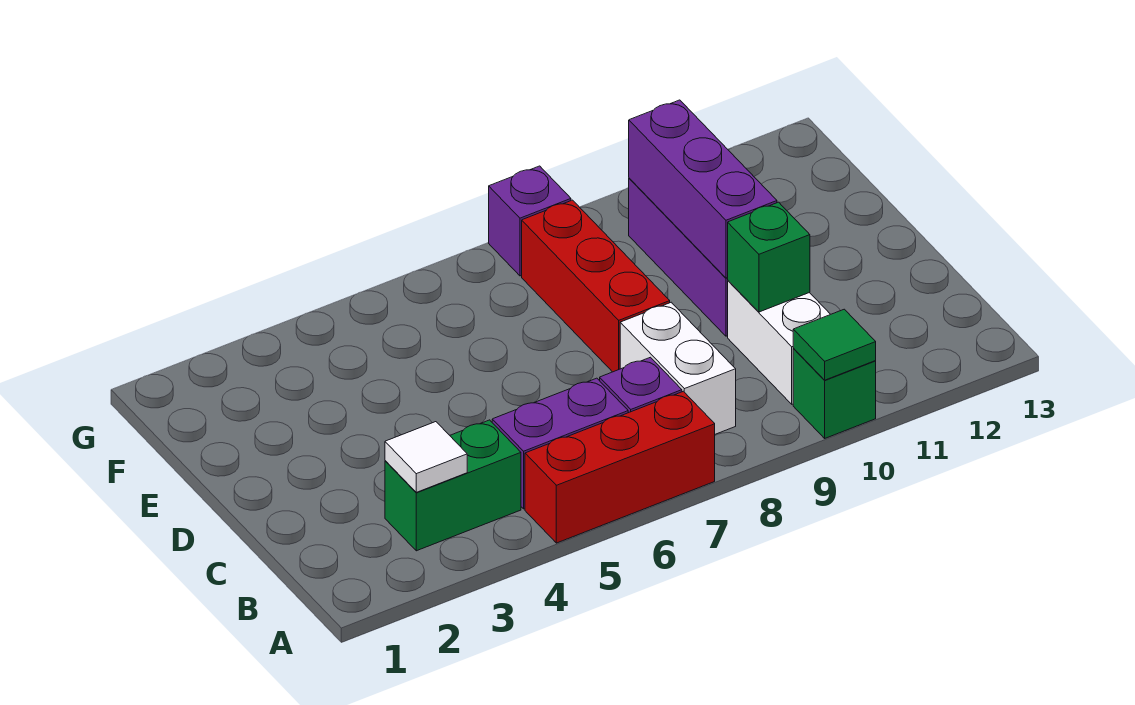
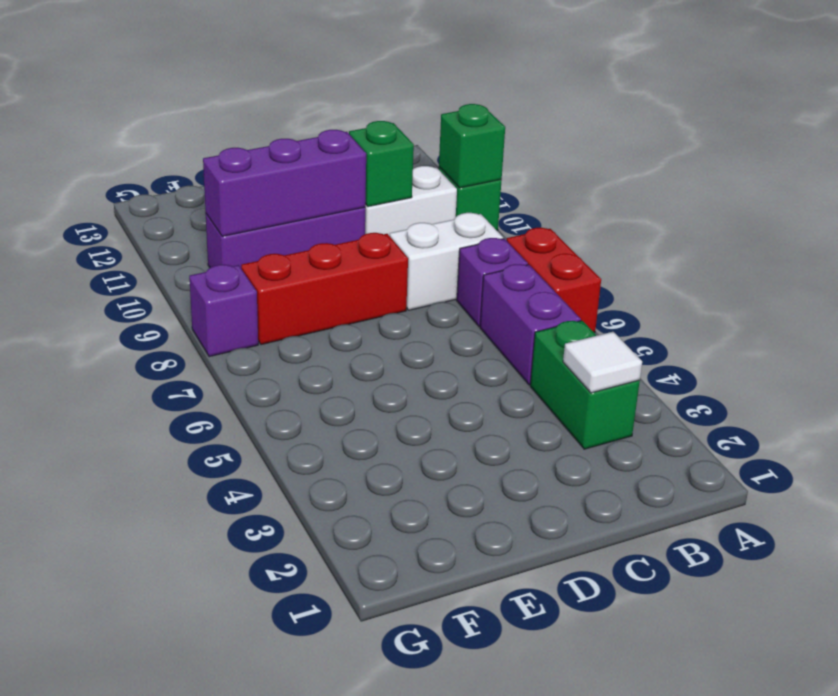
red brick A5:A7 level 1 -> red brick A6:A7 level 1
green tile A10 level 2 -> green brick A10 level 2

